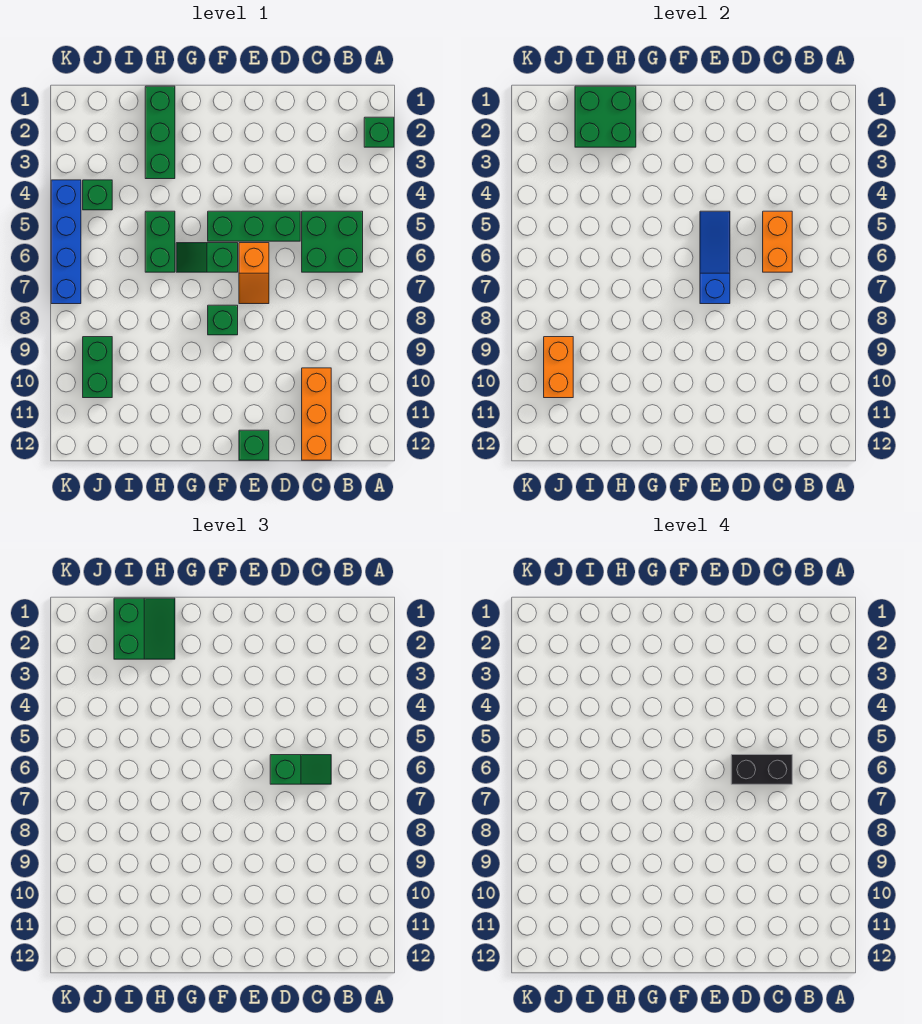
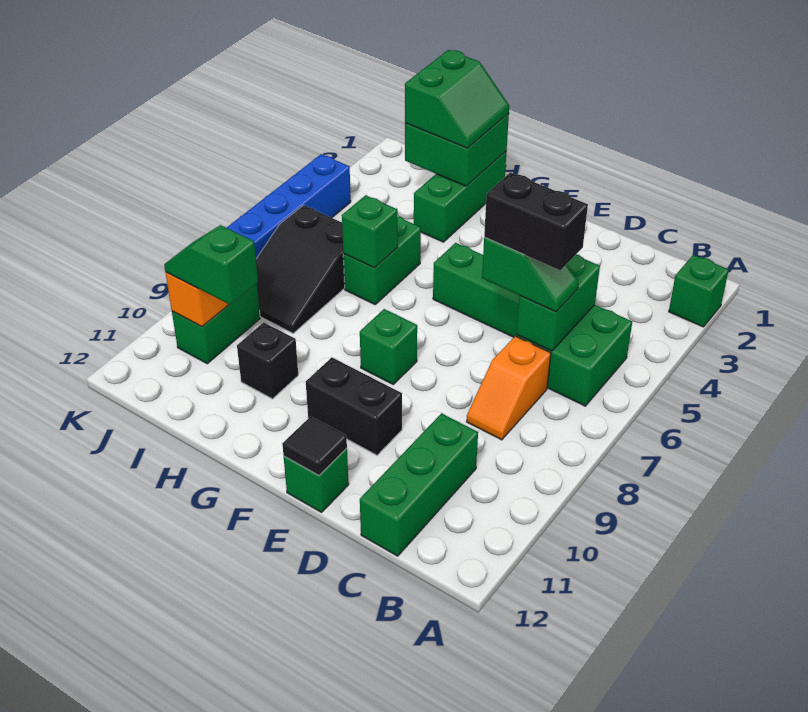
orange brick C5:C6 level 2 -> green brick C5:C6 level 2
orange brick C10:C12 level 1 -> green brick C10:C12 level 1
blue slope E5:E7 level 2 top 7 -> none
orange slope E6:E7 level 1 top 6 -> orange slope C7:C8 level 1 top 7
none -> black brick E10:F10 level 1
none -> black tile E12 level 2
green slope F6:G6 level 1 top F -> green slope I10:J10 level 3 top I
none -> black brick H10 level 1
none -> black slope I6:J8 level 1 top 6
green brick J4 level 1 -> green brick H6 level 2

